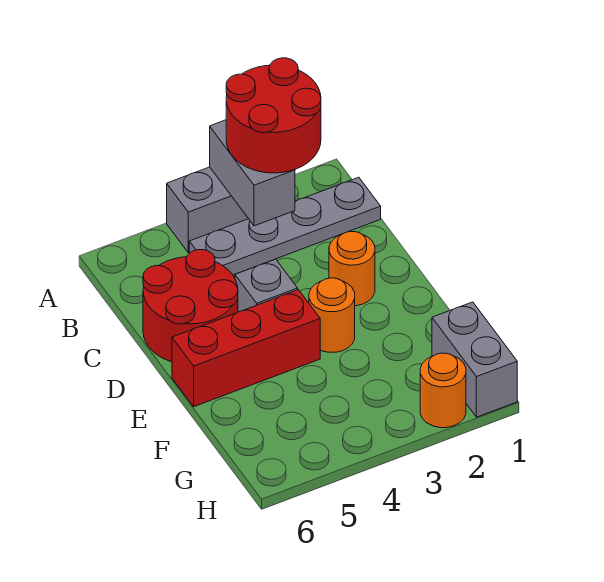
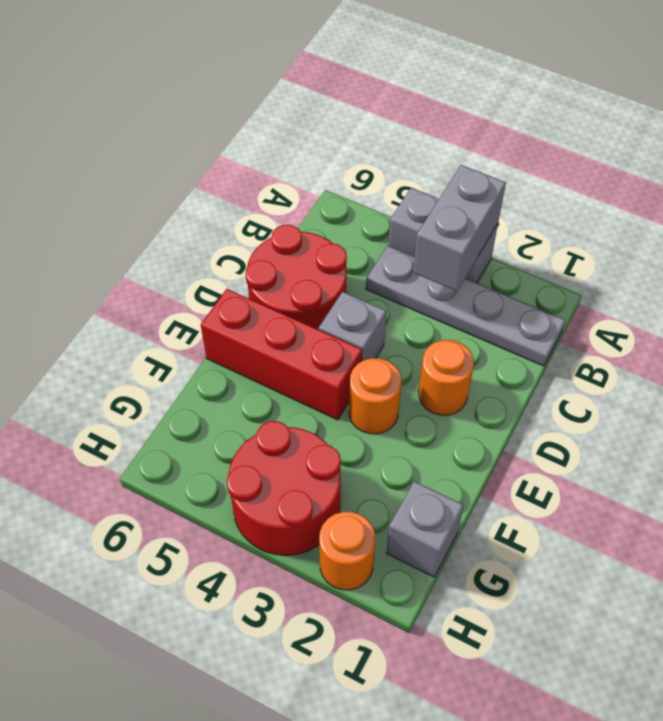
red round brick A2:B3 level 3 -> red round brick G3:H4 level 1
grey brick G1:H1 level 1 -> grey brick G1 level 1

